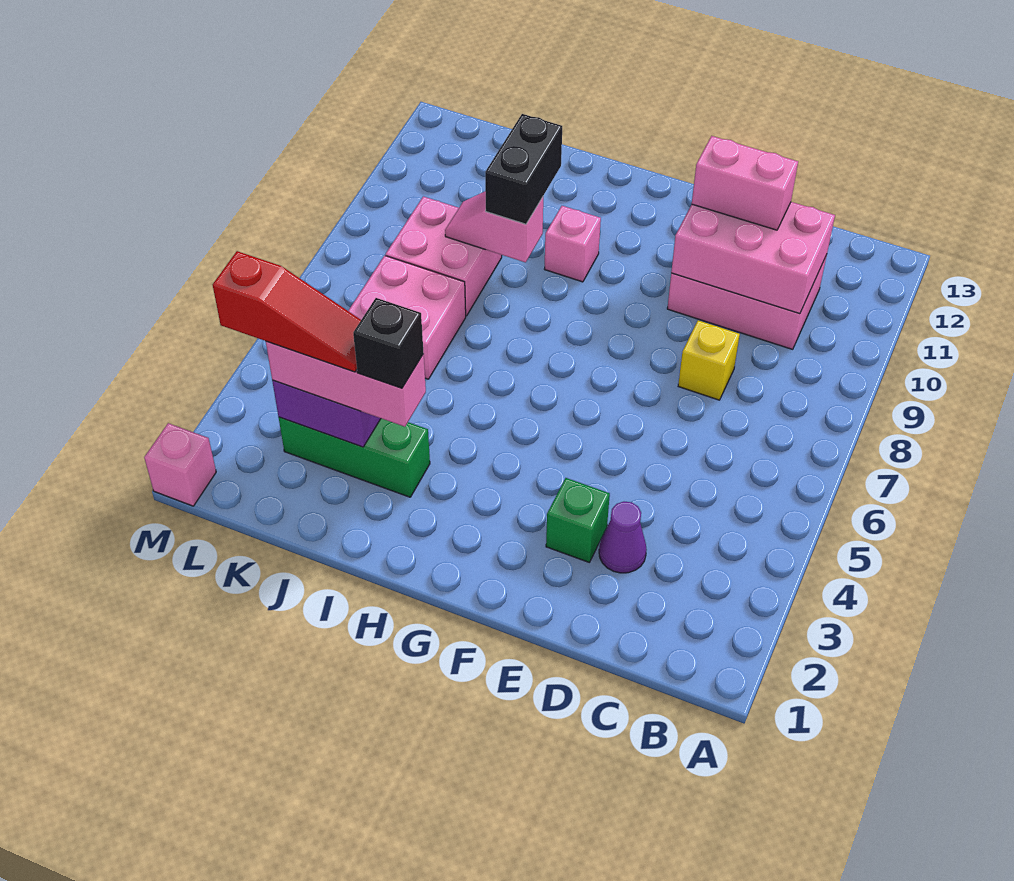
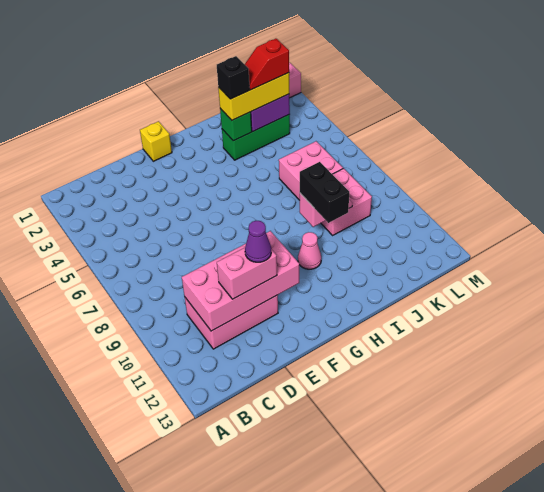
pink brick C10:E11 level 2 -> pink brick C10:F11 level 2
purple cone D3 level 1 -> purple cone E11 level 4
yellow brick D8 level 1 -> yellow brick F1 level 1
green brick E3 level 1 -> green brick I3 level 2
pink brick H10 level 1 -> pink cone H10 level 1
pink brick I3:K3 level 3 -> yellow brick I3:K3 level 3
red slope J3:L3 level 4 top L -> red slope J3:K3 level 4 top K

